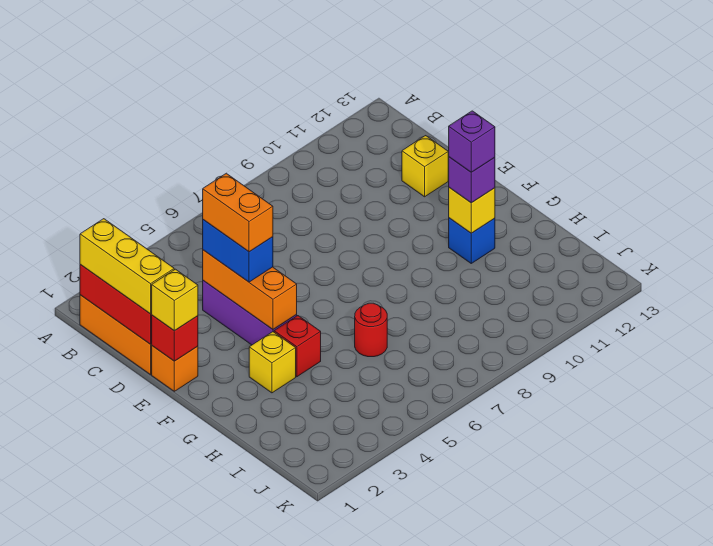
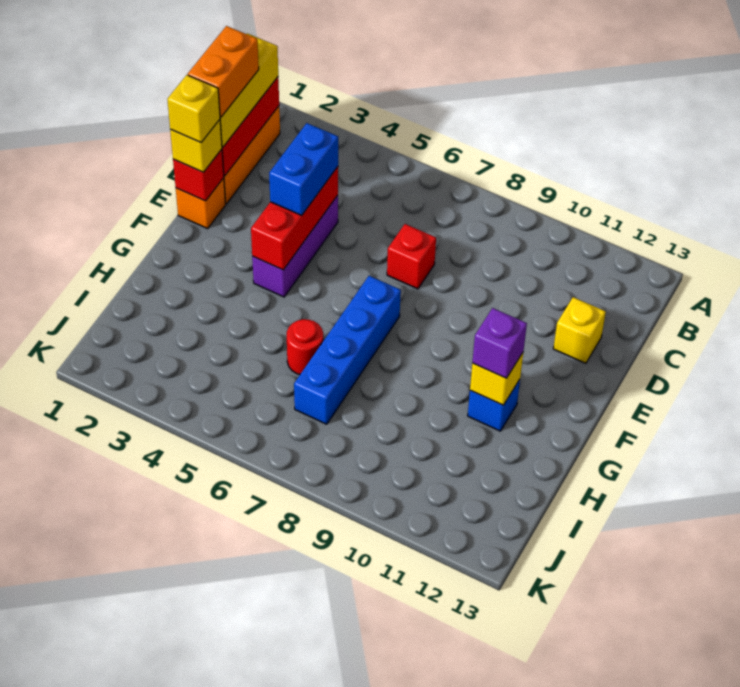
orange brick D4:F4 level 2 -> red brick D4:F4 level 2
orange brick D4:E4 level 4 -> orange brick C1:D1 level 4
none -> blue brick F7:I7 level 1
yellow brick G3 level 1 -> yellow brick E1 level 4
red brick G4 level 1 -> red brick D7 level 1
purple brick G11 level 4 -> none

